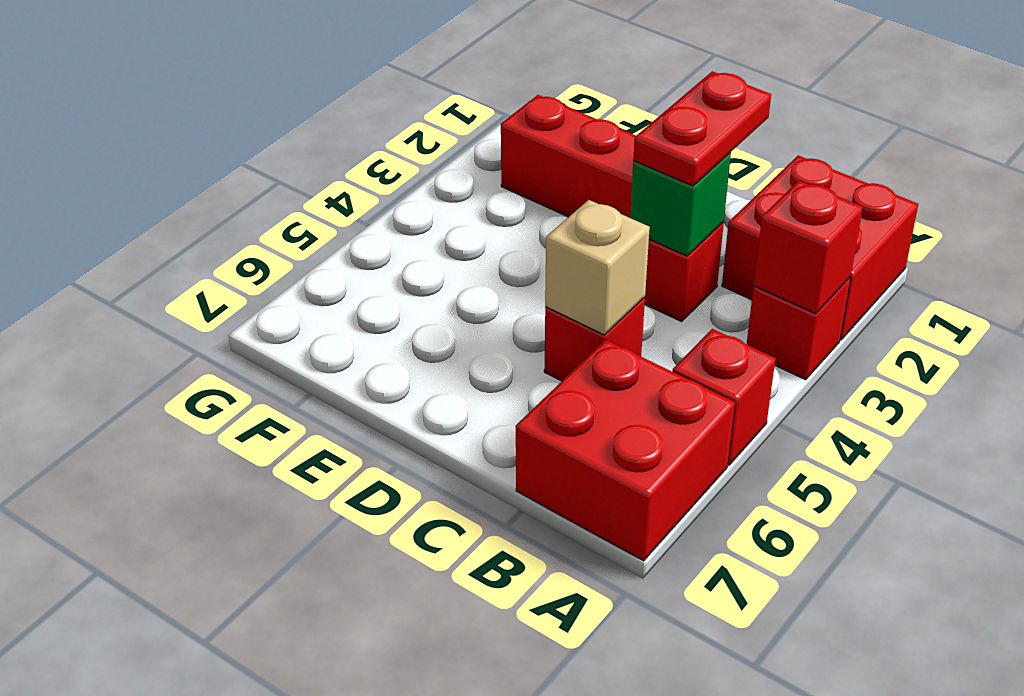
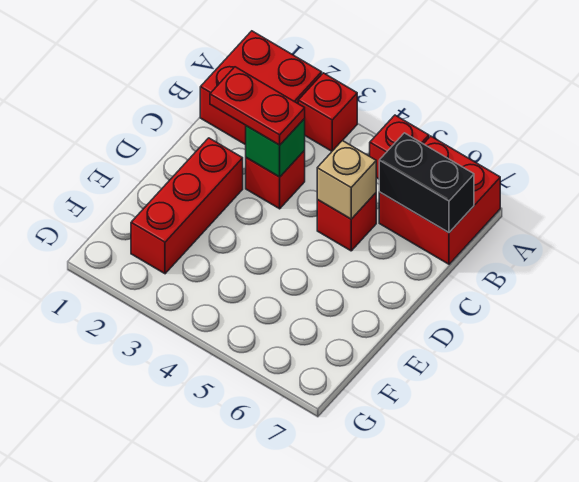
red brick A3 level 2 -> none
none -> black brick B6:B7 level 2

